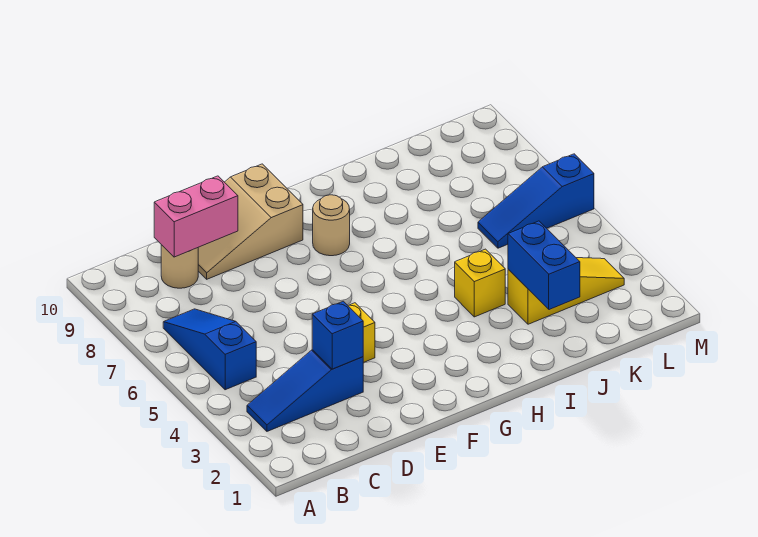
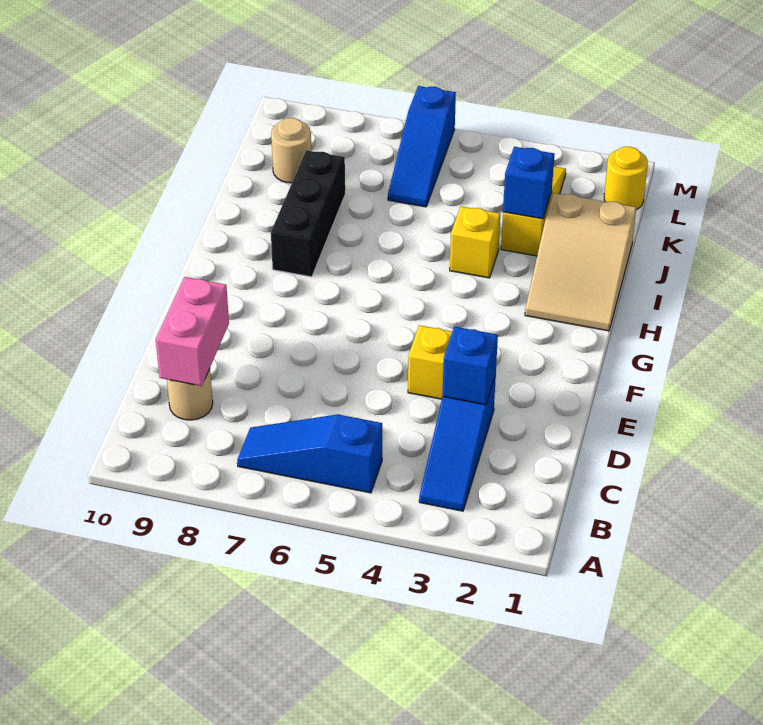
tan slope D9:F10 level 1 top F -> tan slope H1:J2 level 1 top J
tan round brick G8 level 1 -> tan round brick K9 level 1
none -> black brick H8:J8 level 1
blue brick J2:J3 level 2 -> blue brick J3 level 2
none -> yellow round brick L1 level 1

